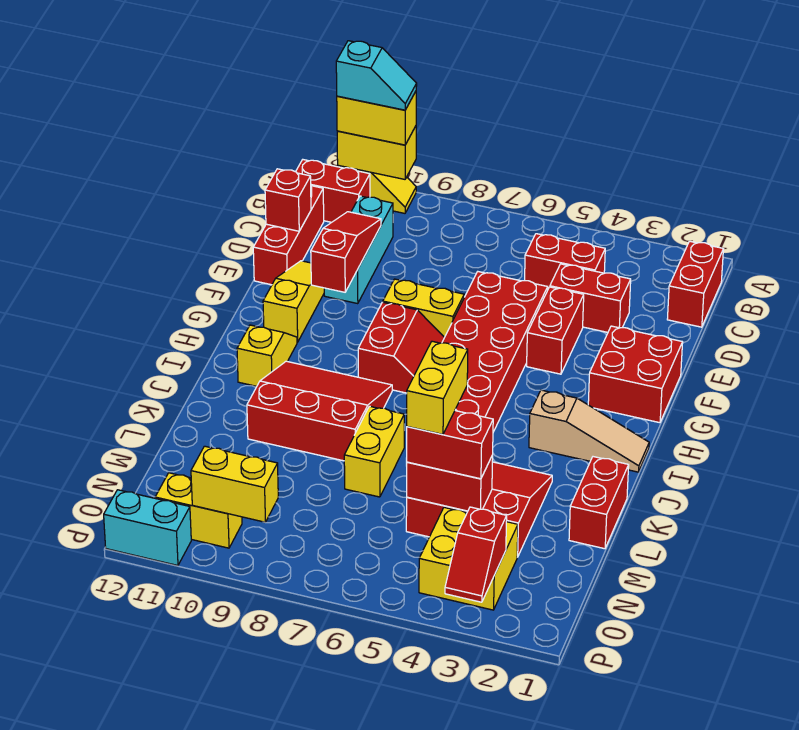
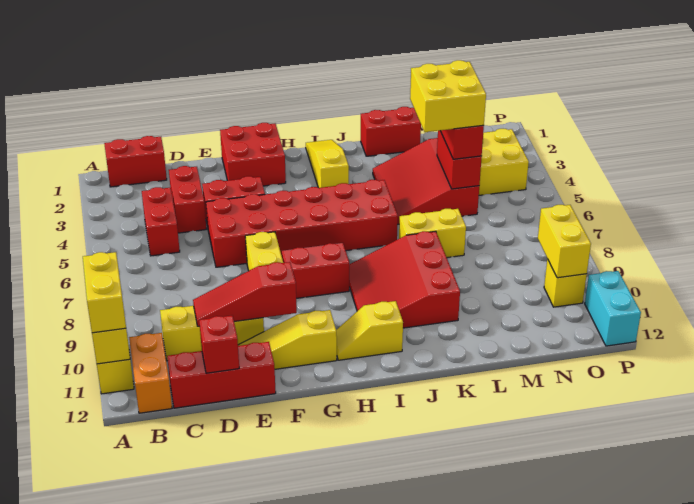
cyan slope A10:A11 level 4 top 11 -> none
red brick B11:B12 level 1 -> orange brick B11:B12 level 1
cyan brick C10:E10 level 1 -> yellow brick C10:E10 level 1
tan slope I1:I3 level 1 top 3 -> yellow slope I1:I3 level 1 top 3
yellow brick L5:M5 level 4 -> yellow brick L4:M5 level 4
red slope O3:P3 level 2 top O -> none
yellow brick O10:O11 level 1 -> yellow brick O10 level 1

